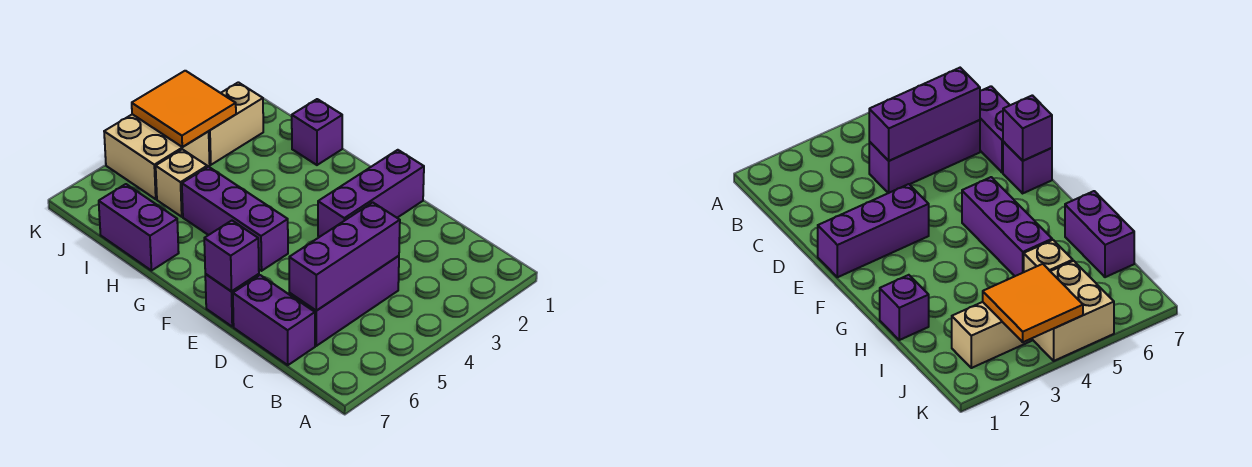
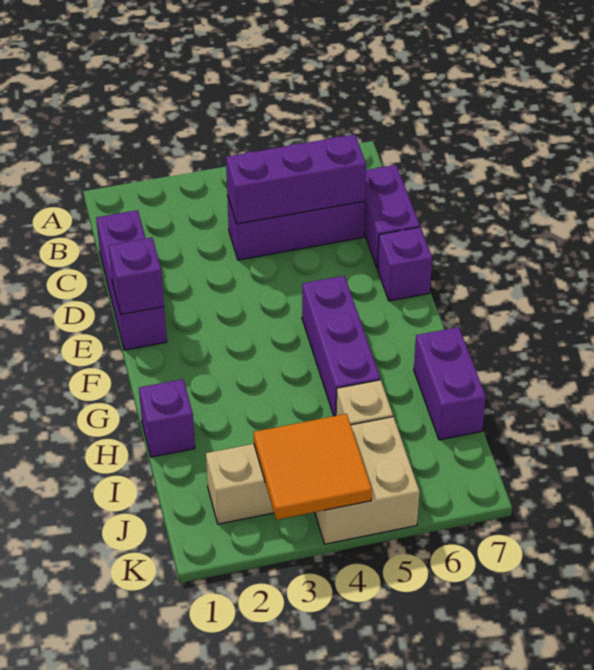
purple brick E1:E3 level 1 -> purple brick C1:E1 level 1
purple brick E7 level 2 -> purple brick E1 level 2

